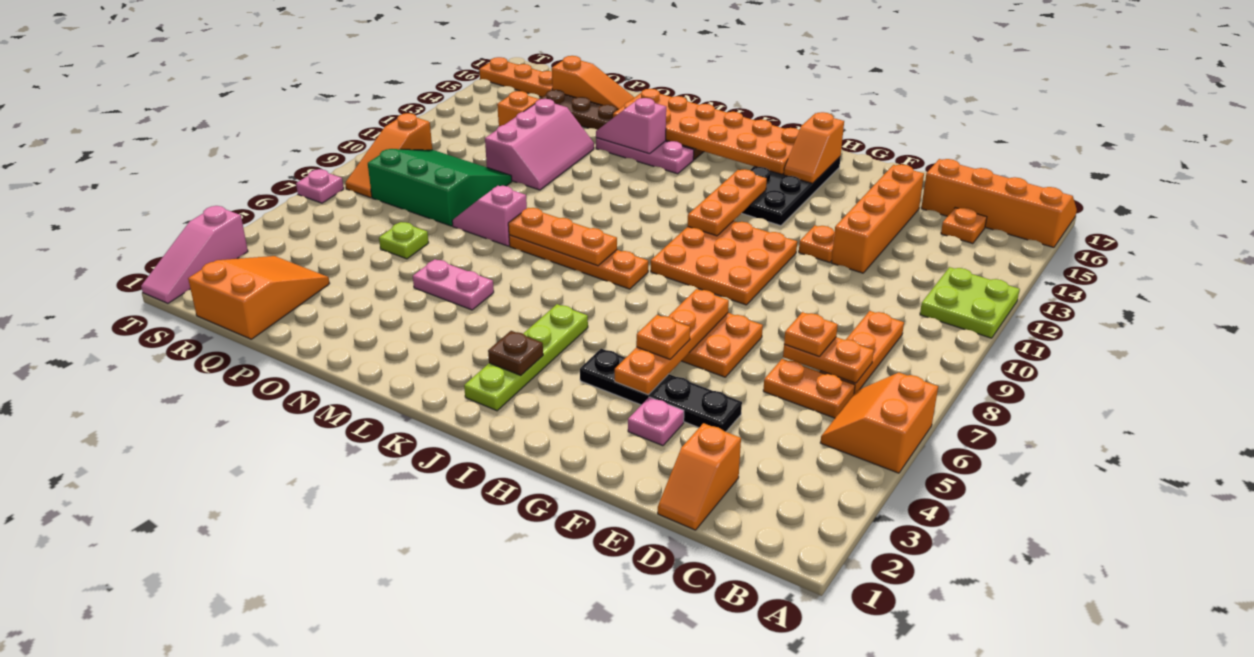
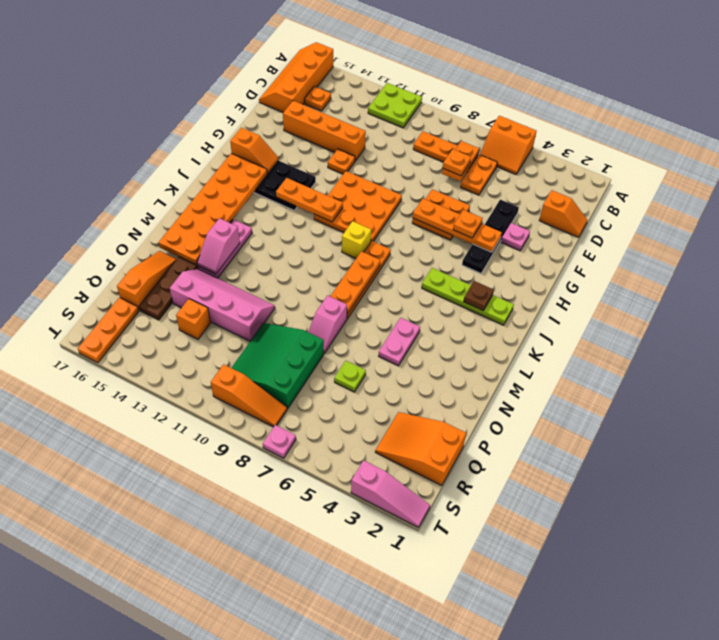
none -> yellow brick J9 level 1
pink slope O11:P13 level 1 top P -> pink slope O11:P14 level 1 top P

